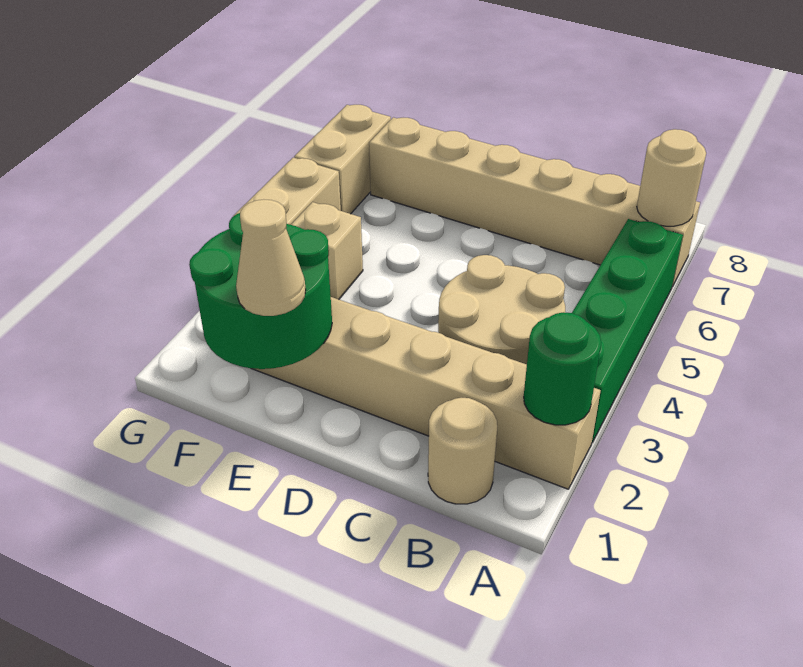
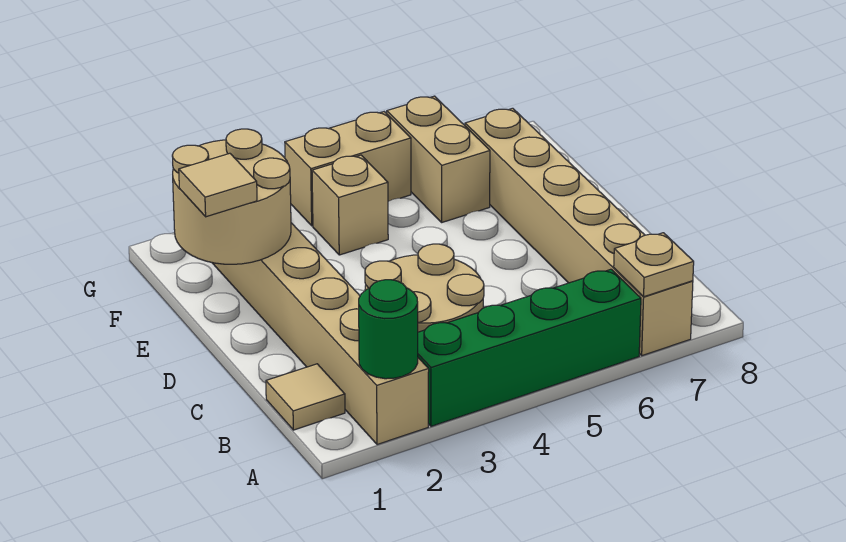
tan round brick A7 level 2 -> tan plate A7 level 2
tan round brick B1 level 1 -> tan tile B1 level 1
green round brick E1:F2 level 2 -> tan round brick E1:F2 level 2
tan cone E1 level 3 -> tan tile E1 level 3
tan brick G6:G7 level 1 -> tan brick F6:G6 level 1

